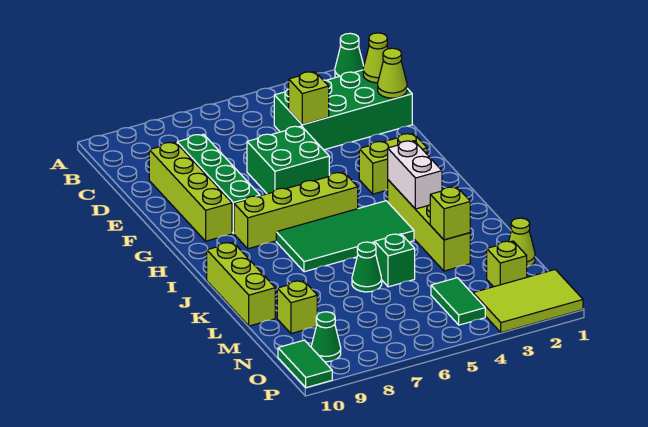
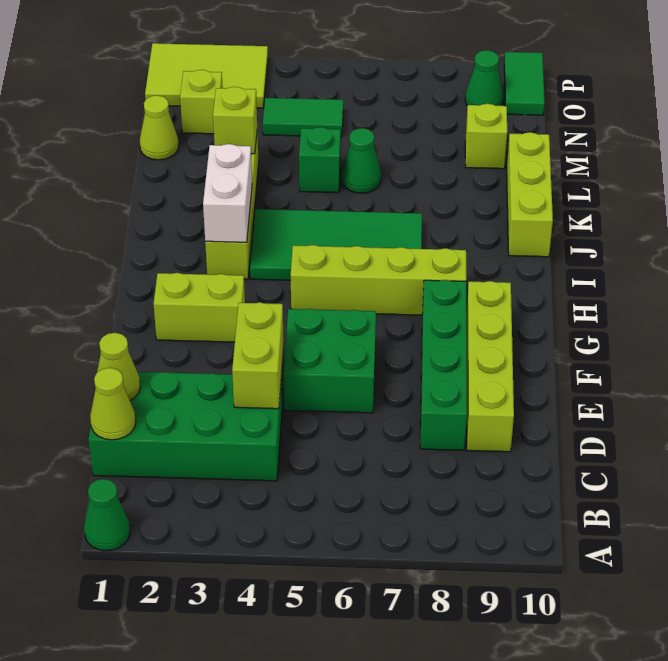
lime brick D4 level 2 -> lime brick D4:E4 level 2
green tile N4:O4 level 1 -> green tile N4:N5 level 1

